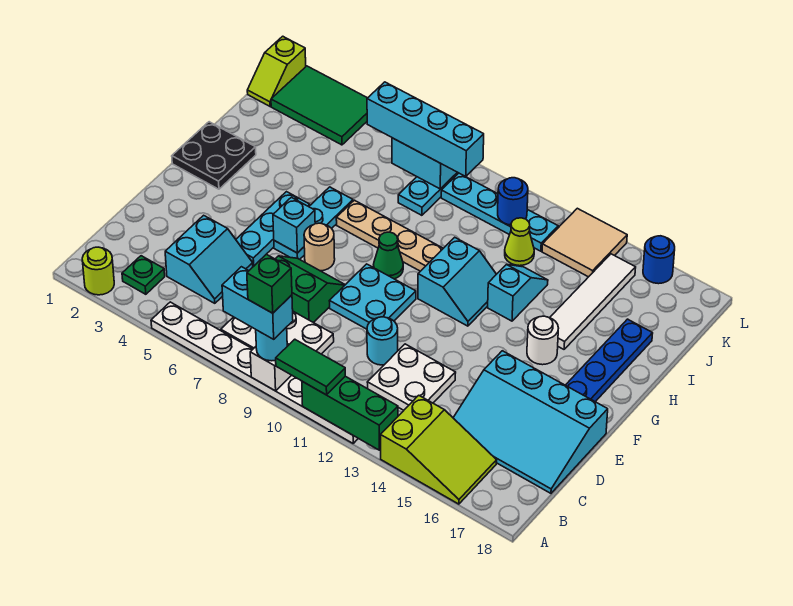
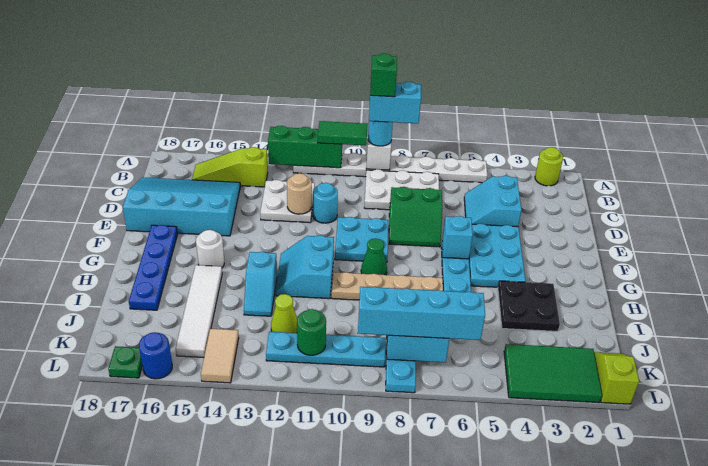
lime slope A14:B16 level 1 top 14 -> lime slope B14:B16 level 1 top 14
green plate B3 level 1 -> green plate L17 level 1
cyan plate E5:G5 level 1 -> cyan plate E4:G5 level 1
tan round brick F7 level 1 -> tan round brick D12 level 2
black plate G1:H2 level 1 -> black plate H3:I4 level 1
blue round brick K11 level 2 -> green round brick K11 level 2
tan tile K13:L14 level 1 -> tan tile K14:L14 level 1

